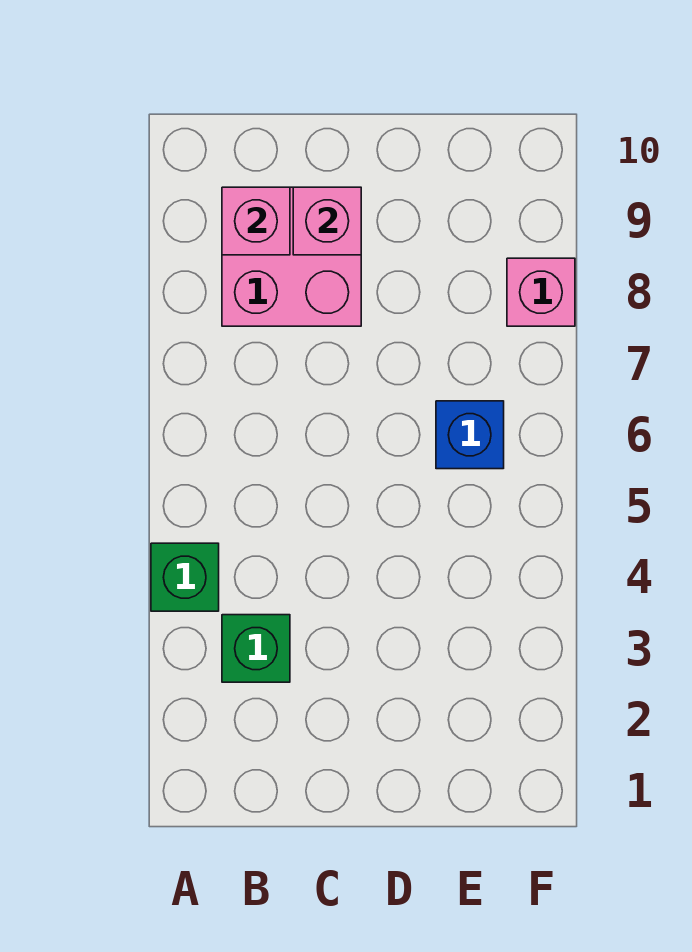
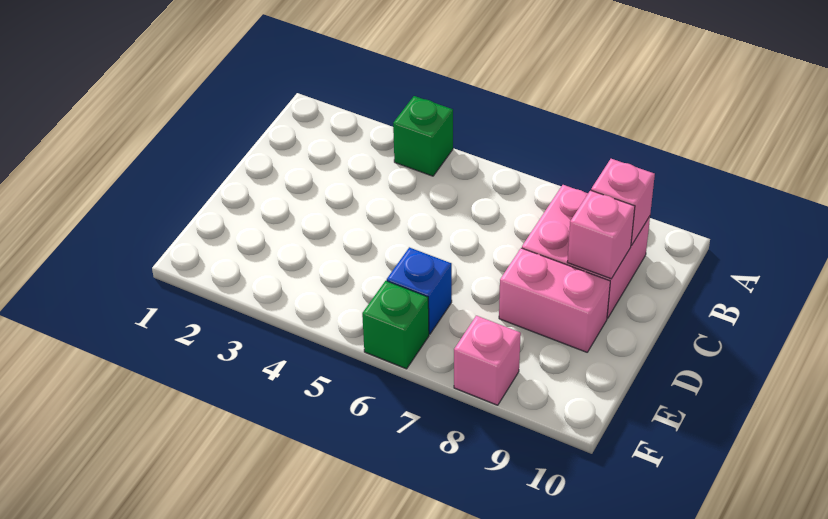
green brick B3 level 1 -> green brick F6 level 1
none -> pink brick D8:D9 level 1

